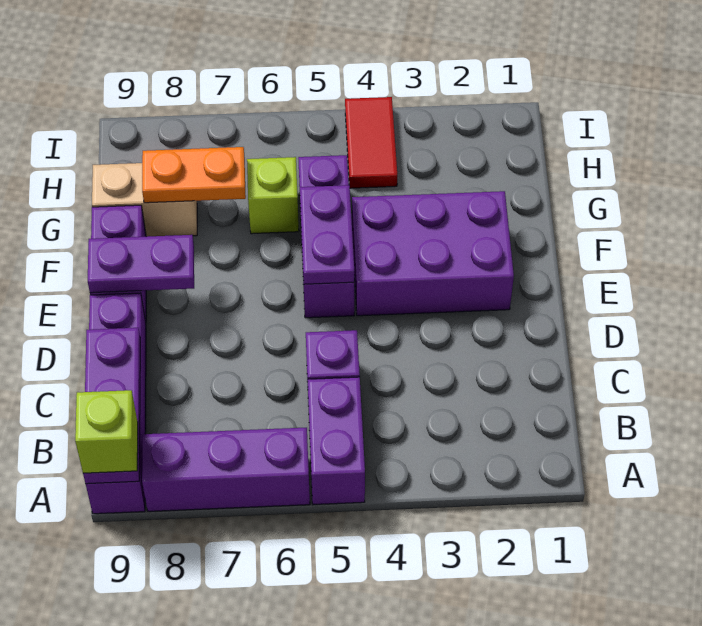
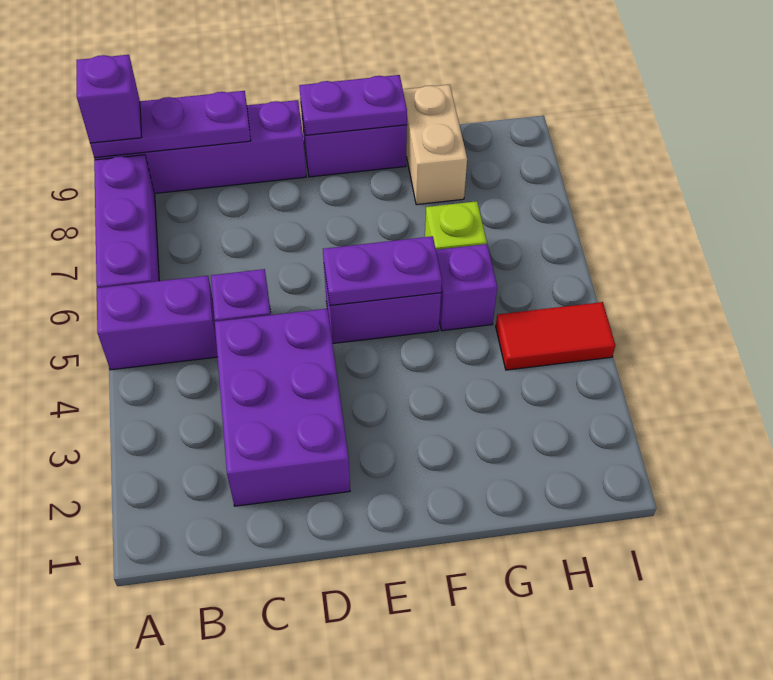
lime brick A9 level 3 -> purple brick A9 level 3
purple brick E2:F4 level 1 -> purple brick C2:D4 level 1
purple plate E8:E9 level 2 -> purple plate E9:F9 level 2
orange plate G7:G8 level 2 -> none

